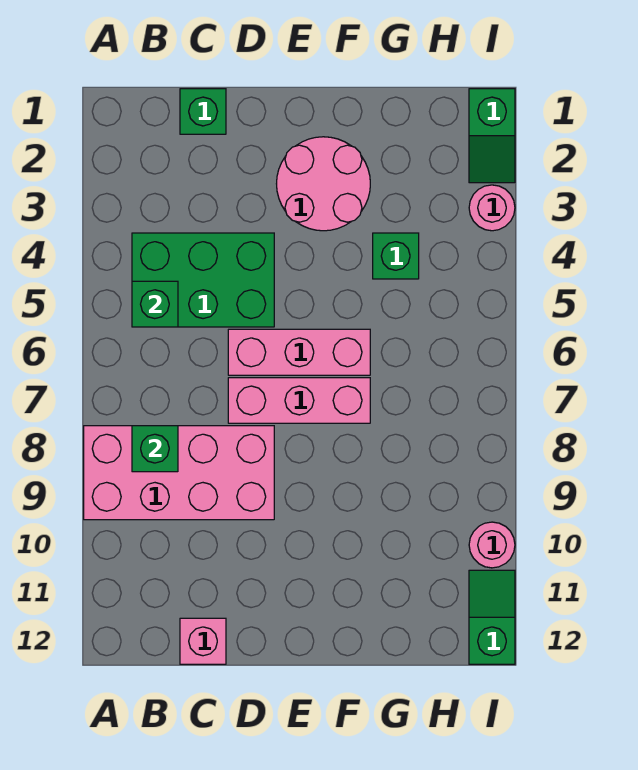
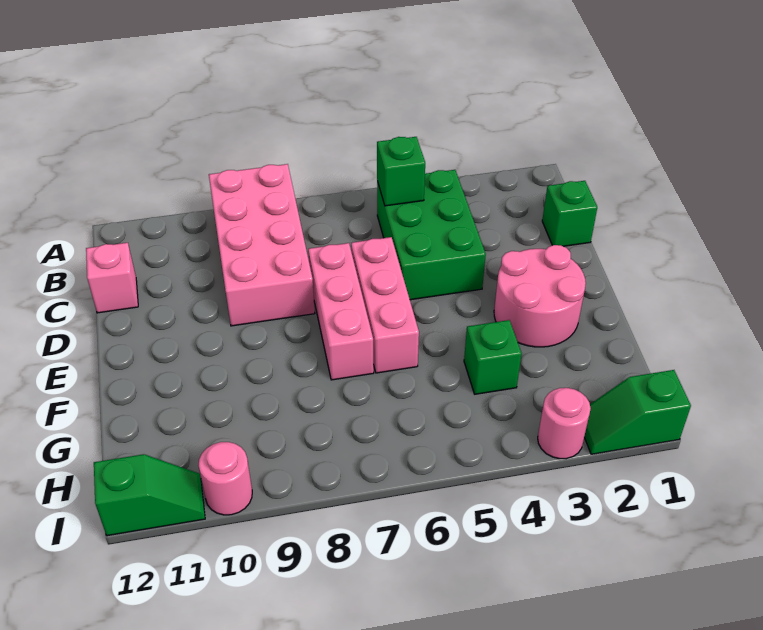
green brick B8 level 2 -> none

